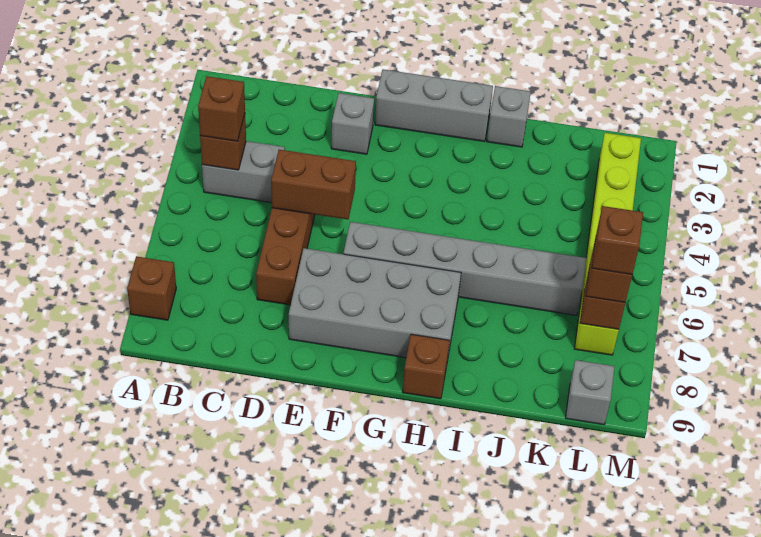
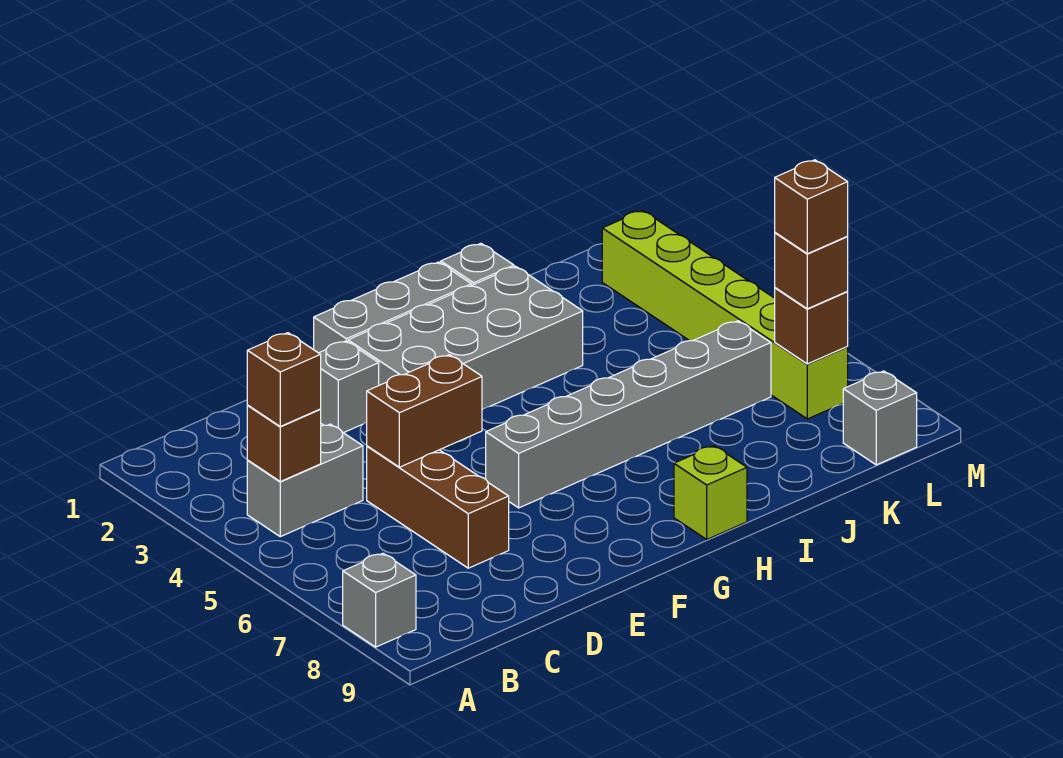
brown brick A8 level 1 -> grey brick A8 level 1
grey brick E7:H8 level 1 -> grey brick F2:I3 level 1
brown brick H9 level 1 -> lime brick H9 level 1

